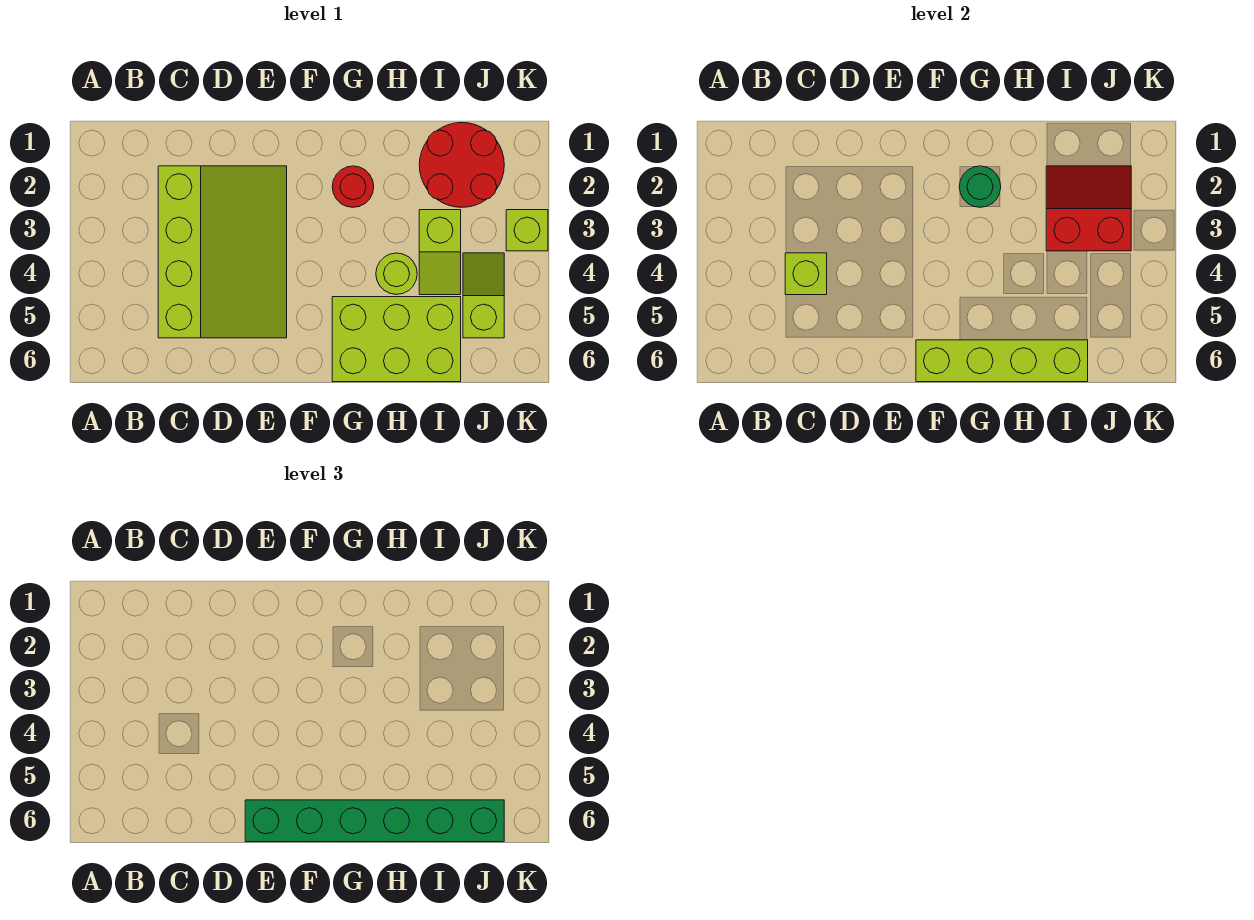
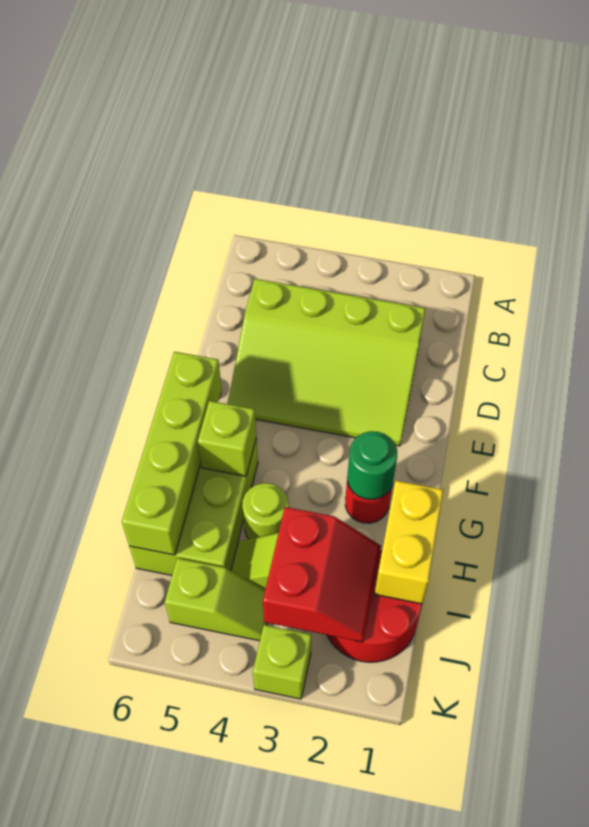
lime brick C4 level 2 -> lime brick G5 level 2
green brick E6:J6 level 3 -> none
none -> yellow brick H1:I1 level 2

